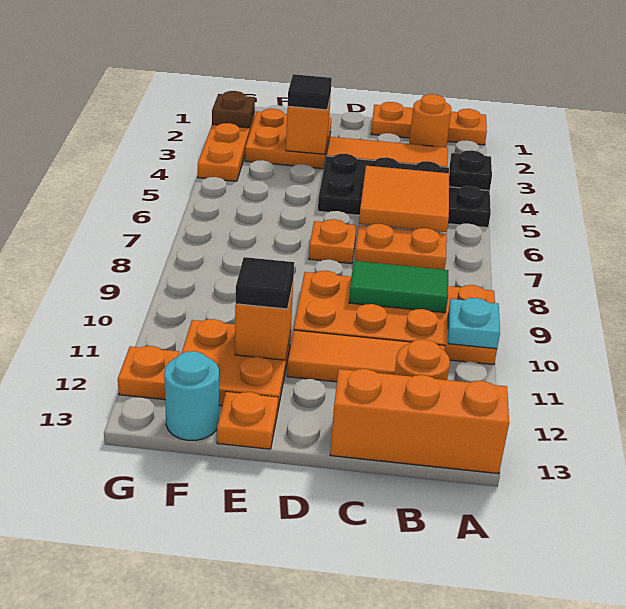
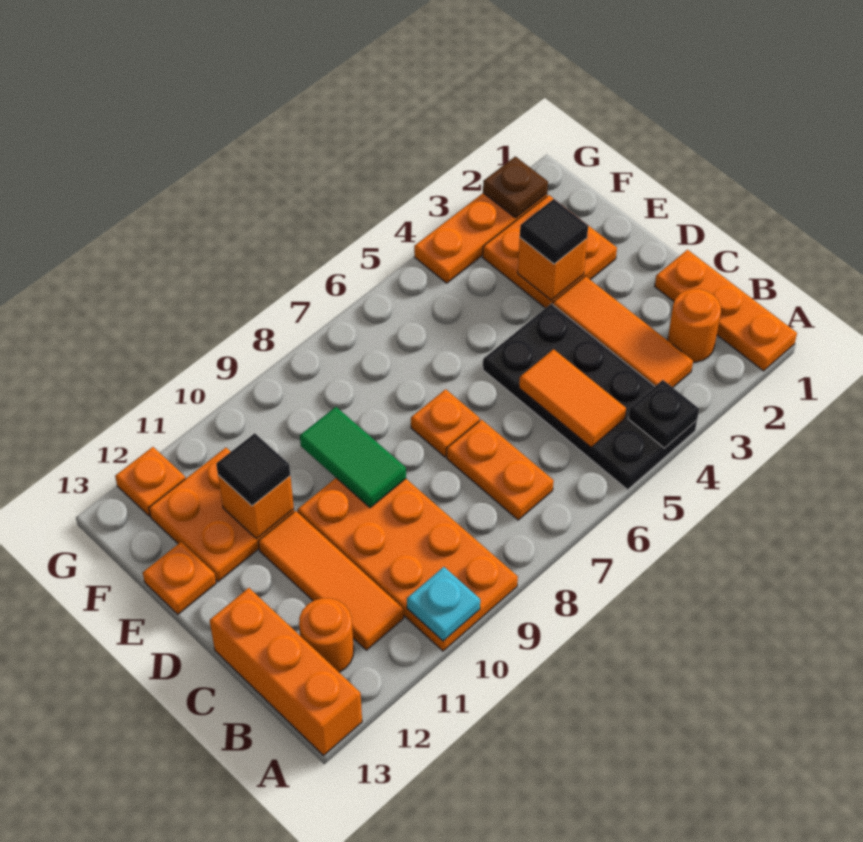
orange tile B5:C6 level 2 -> orange tile B5:C5 level 2
green tile B9:C9 level 2 -> green tile D9:E9 level 2
cyan round brick F13 level 1 -> none

